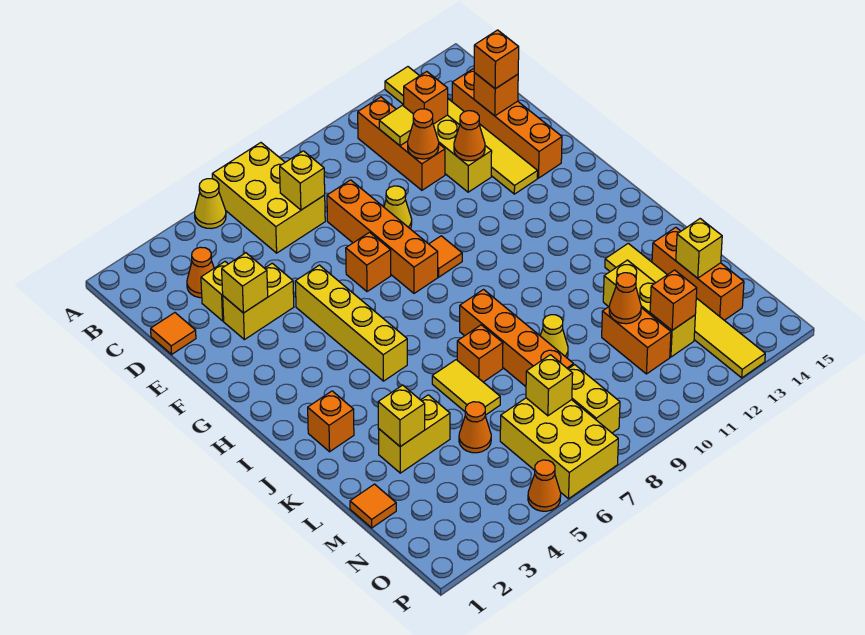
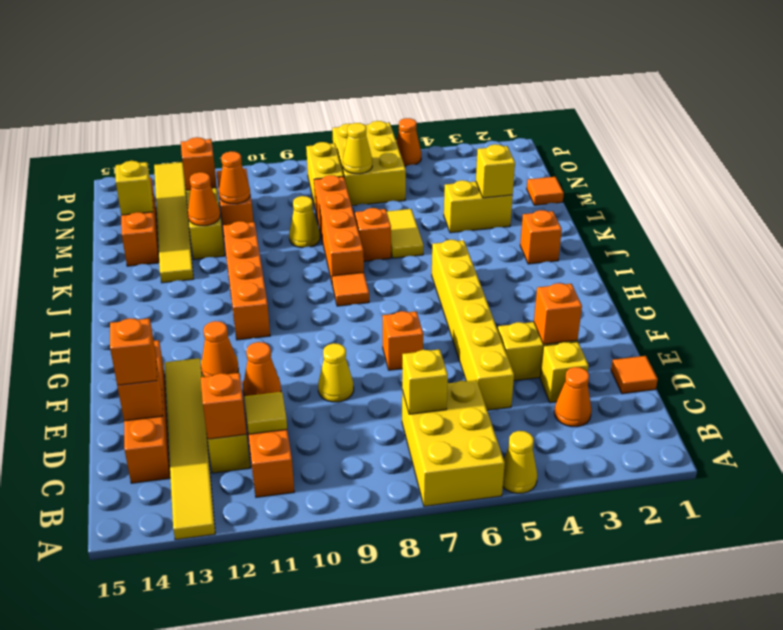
orange brick D8:G8 level 1 -> orange brick H11:K11 level 1
yellow brick E3 level 2 -> orange brick E3 level 2
yellow brick F5:I5 level 1 -> yellow brick D5:I5 level 1
orange tile G9 level 1 -> orange tile I8 level 1
orange cone M5 level 1 -> orange cone L12 level 2
yellow brick N7 level 2 -> yellow cone N7 level 2

